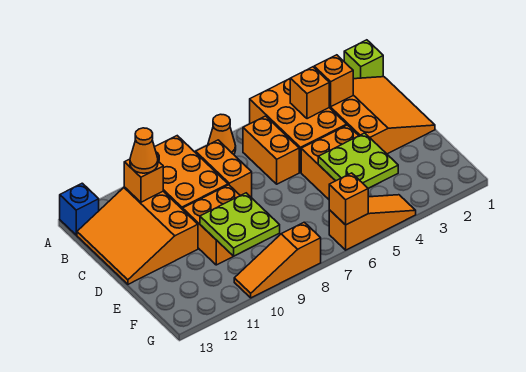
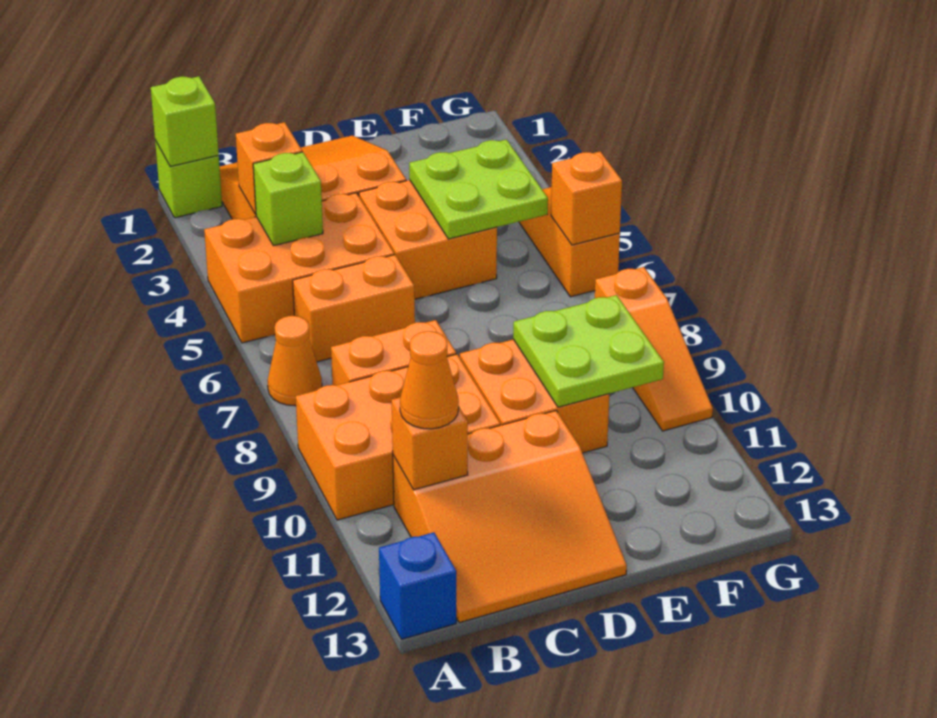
none -> lime brick A1 level 2
orange brick B4 level 2 -> lime brick B4 level 2

